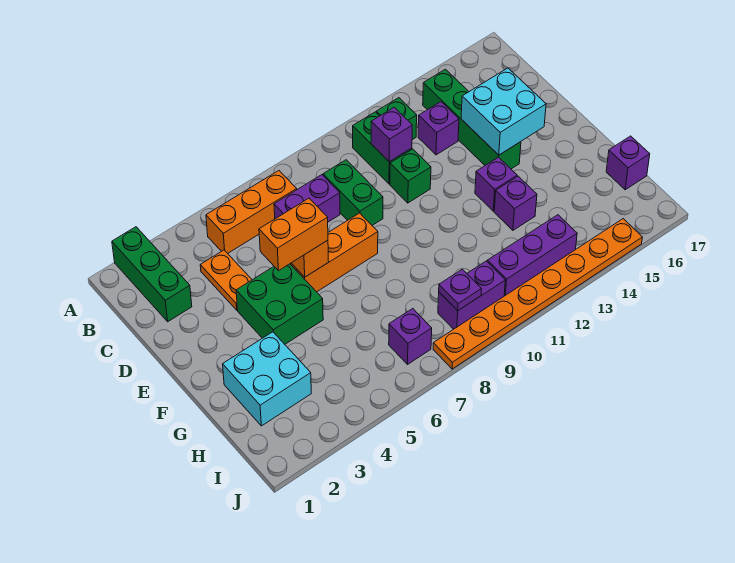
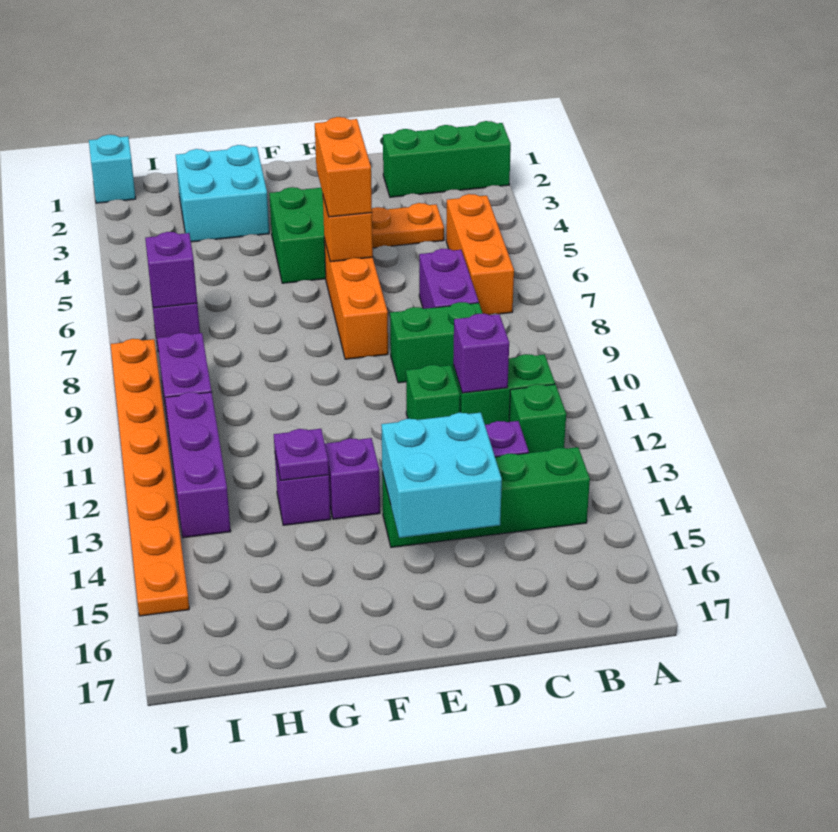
purple brick H17 level 1 -> purple brick I7 level 2
purple plate I9 level 2 -> purple plate G13 level 2
none -> cyan brick J1 level 1

